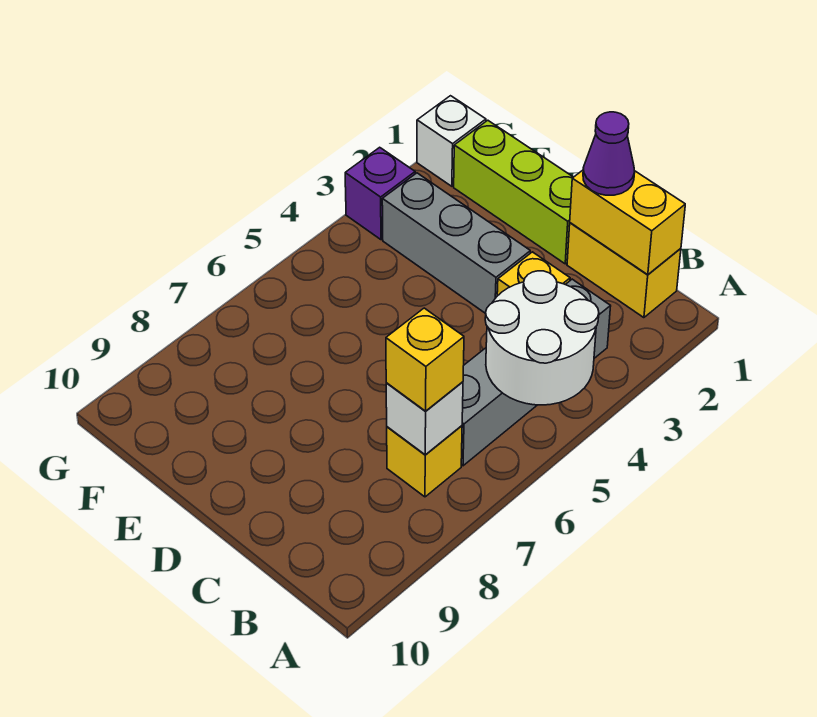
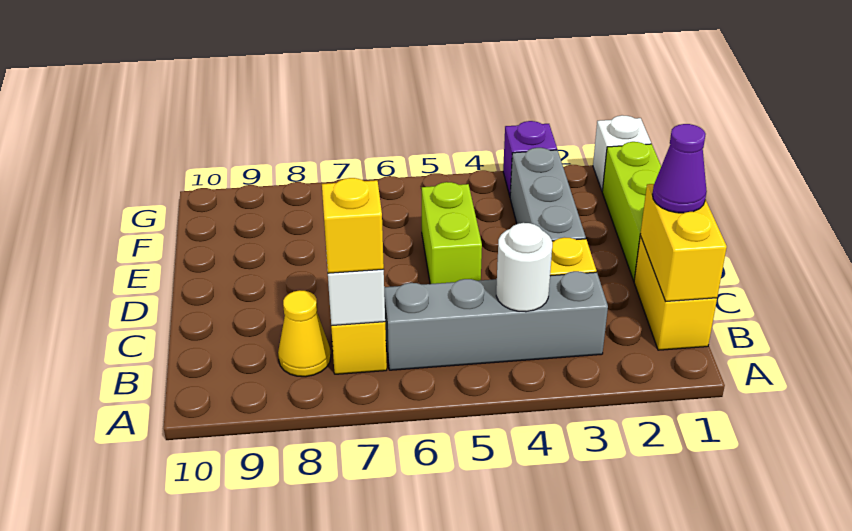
white round brick A4:B5 level 2 -> white round brick B4 level 2
none -> yellow cone B8 level 1
none -> lime brick D5:E5 level 1

